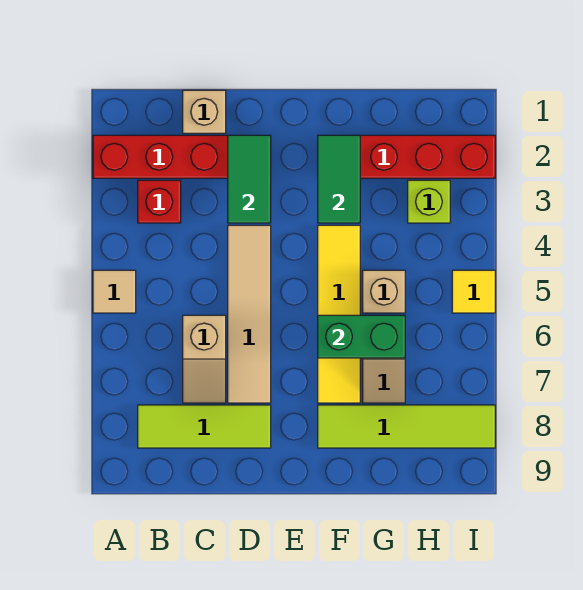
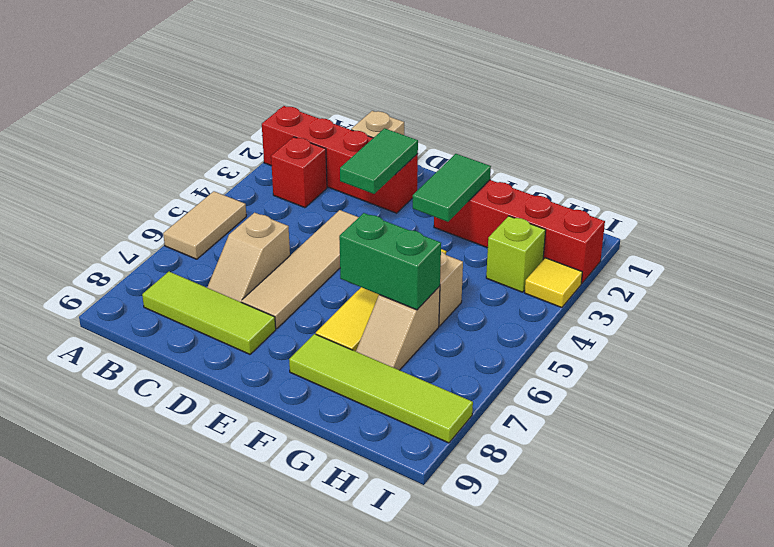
tan tile A5 level 1 -> tan tile A5:A6 level 1
yellow tile I5 level 1 -> yellow tile I3 level 1

